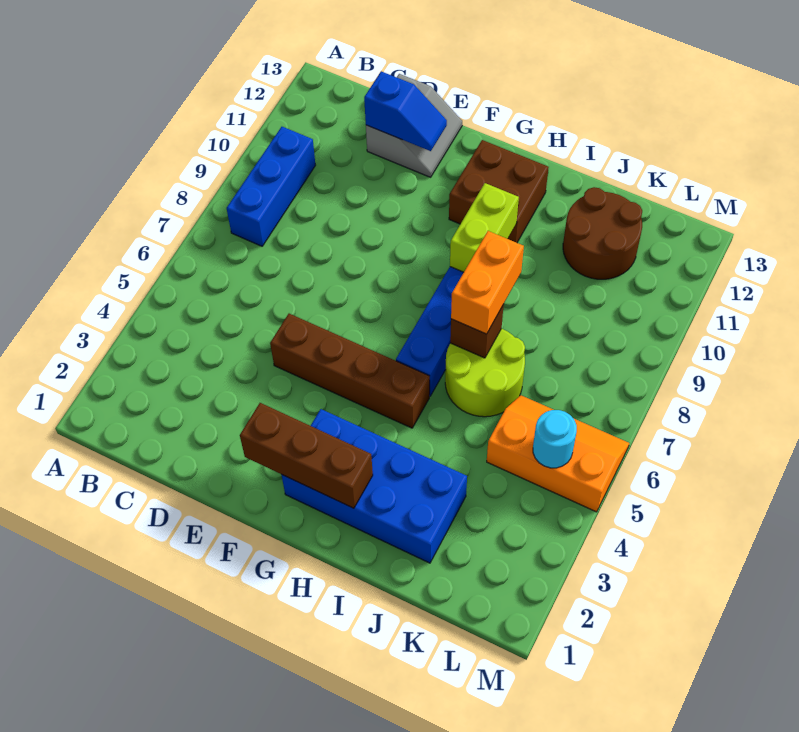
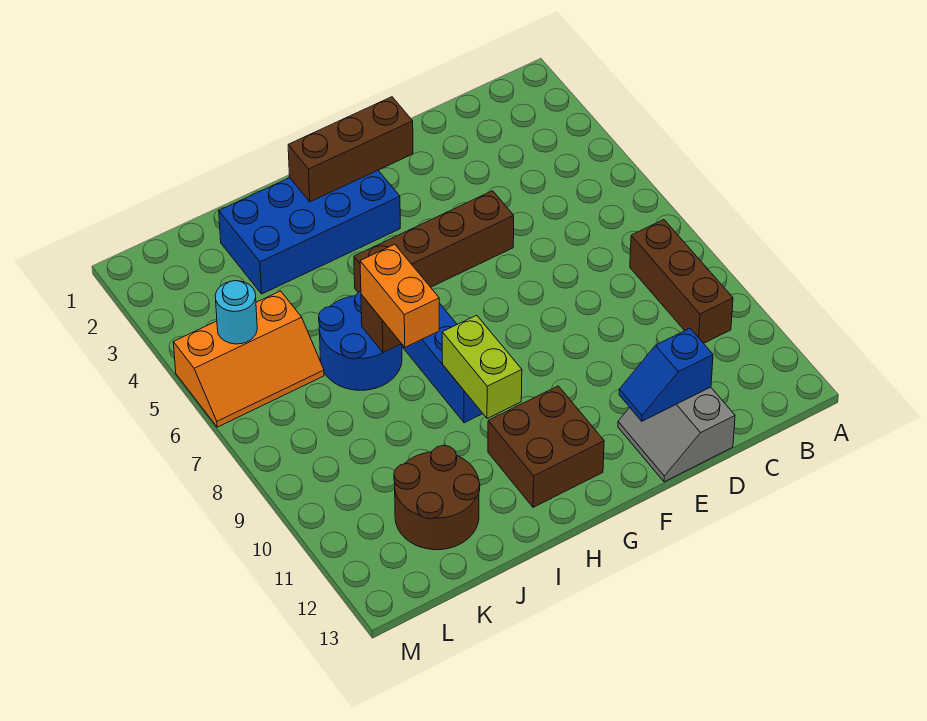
blue brick B8:B10 level 1 -> brown brick B8:B10 level 1
lime round brick I6:J7 level 1 -> blue round brick I6:J7 level 1

